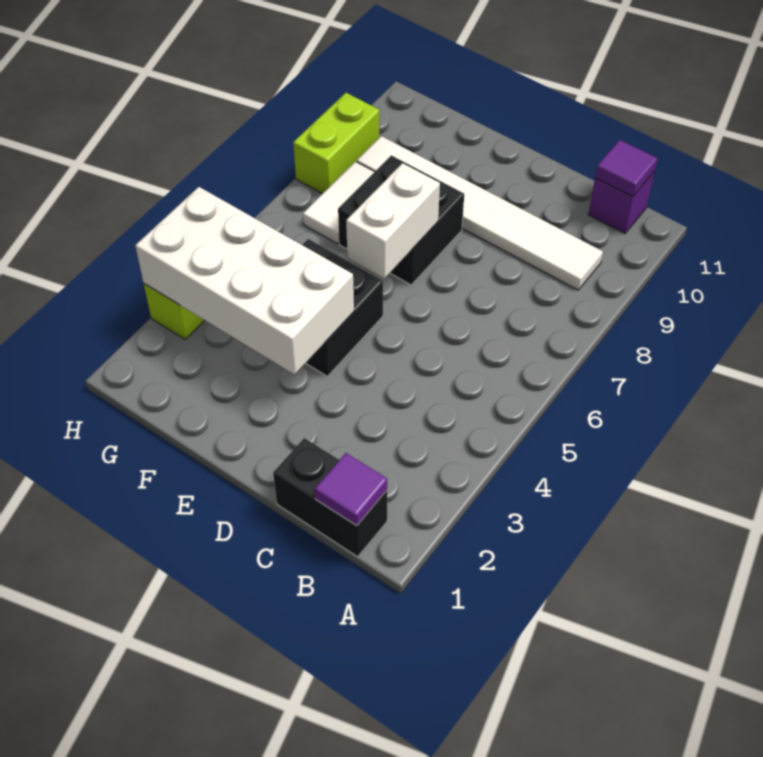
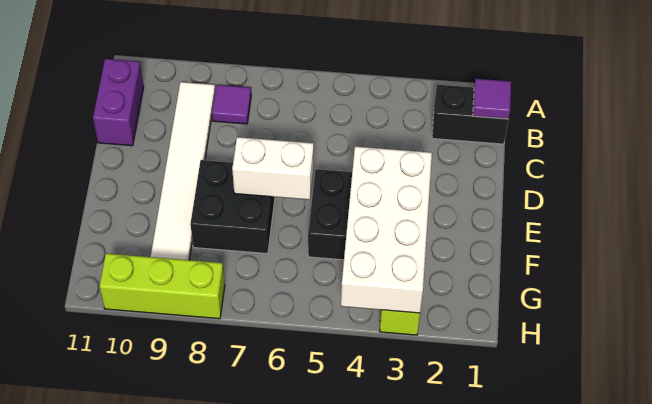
black brick B1:C1 level 1 -> black brick B1:B2 level 1
purple brick B11 level 1 -> purple brick B11:C11 level 1
purple tile B11 level 2 -> purple tile B8 level 1
white tile G7:G8 level 1 -> none
lime brick H8:H9 level 1 -> lime brick H8:H10 level 1

